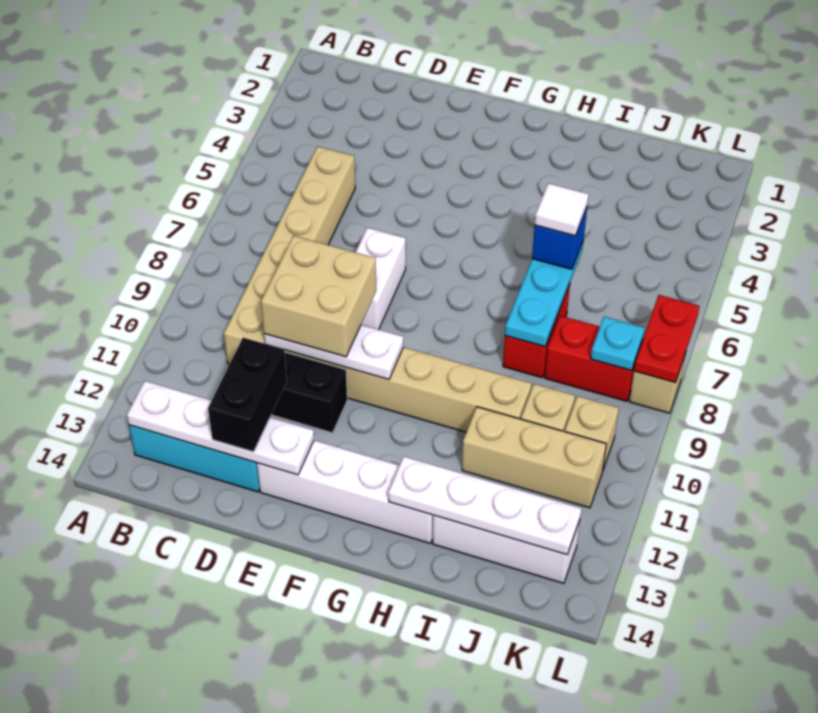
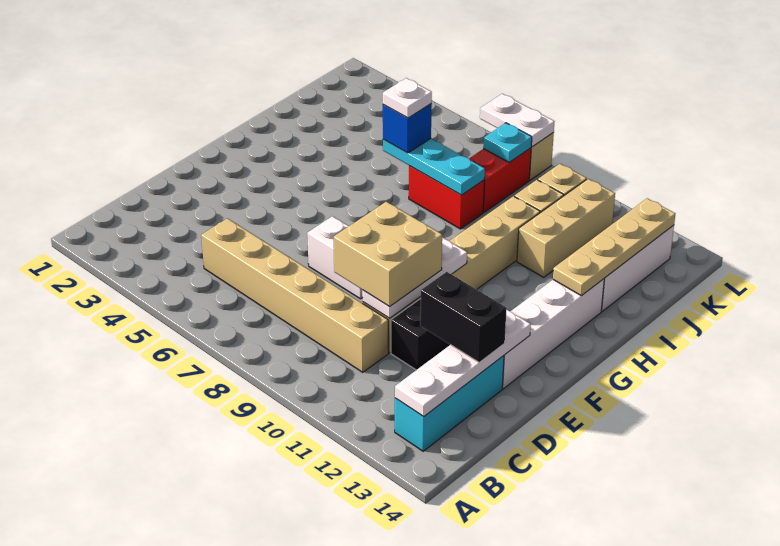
white plate H13:K13 level 2 -> tan plate H13:K13 level 2
white tile I6 level 4 -> white plate I6 level 4
red plate L7:L8 level 2 -> white plate L7:L8 level 2

